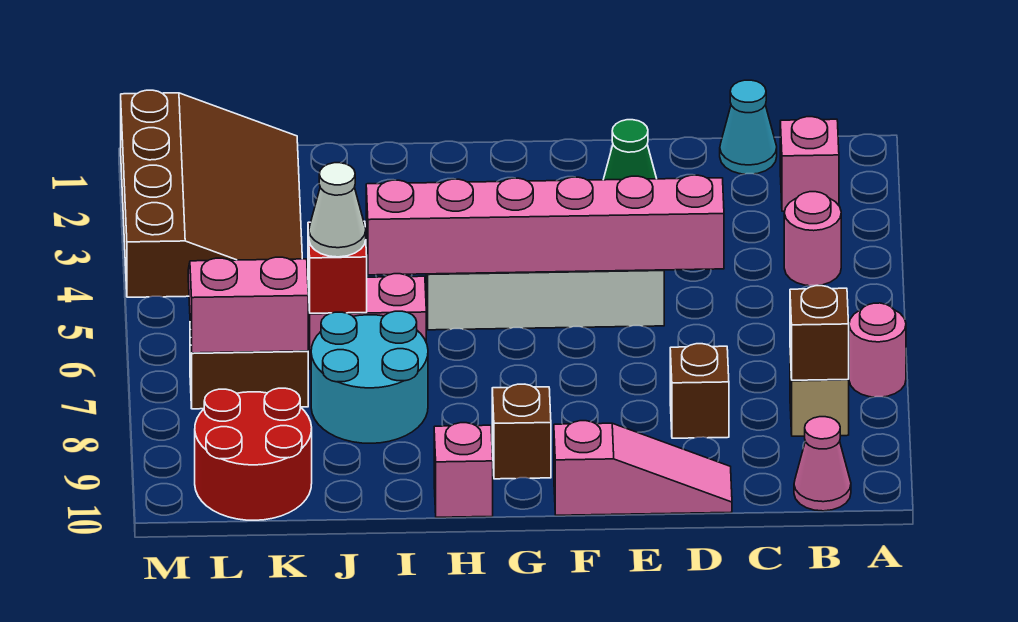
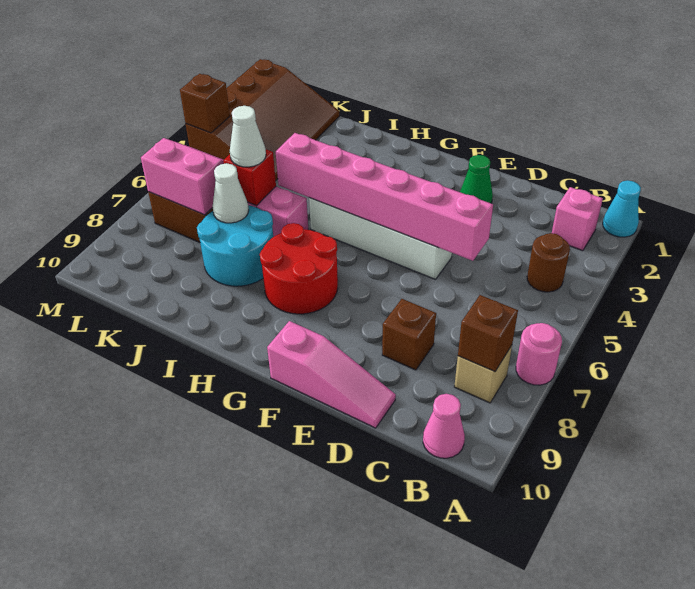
pink round brick B4 level 1 -> brown round brick B4 level 1
cyan cone C1 level 1 -> cyan cone A1 level 1
brown brick G9 level 1 -> brown brick M4 level 2
pink brick H10 level 1 -> none
none -> white cone J7 level 2
red round brick K9:L10 level 1 -> red round brick G7:H8 level 1

